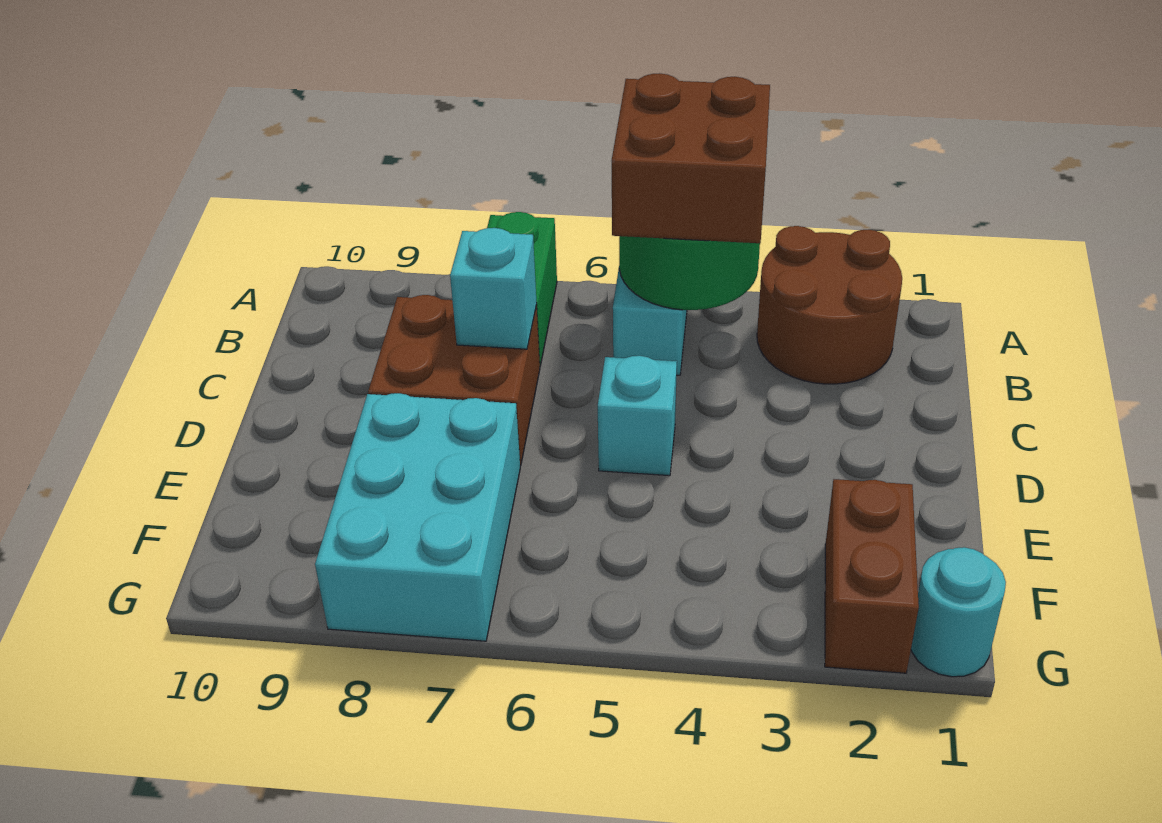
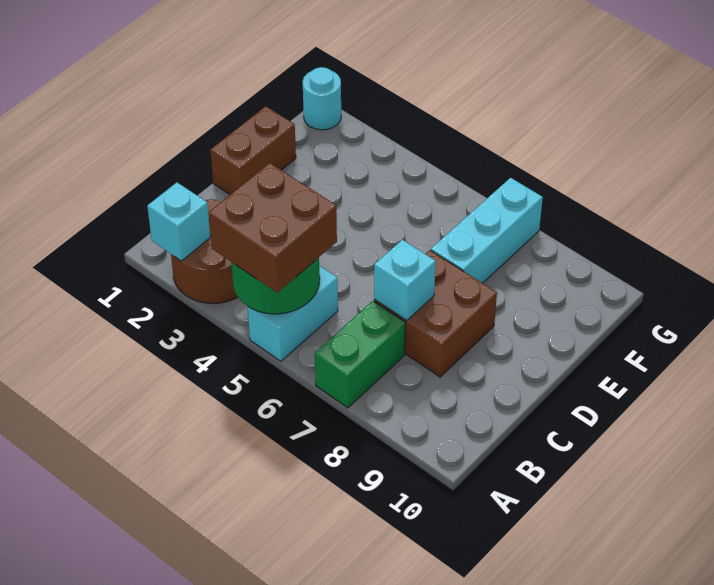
cyan brick D5 level 1 -> cyan brick A2 level 2
cyan brick E7:G8 level 1 -> cyan brick E7:G7 level 1
brown brick F2:G2 level 1 -> brown brick D1:E1 level 1

